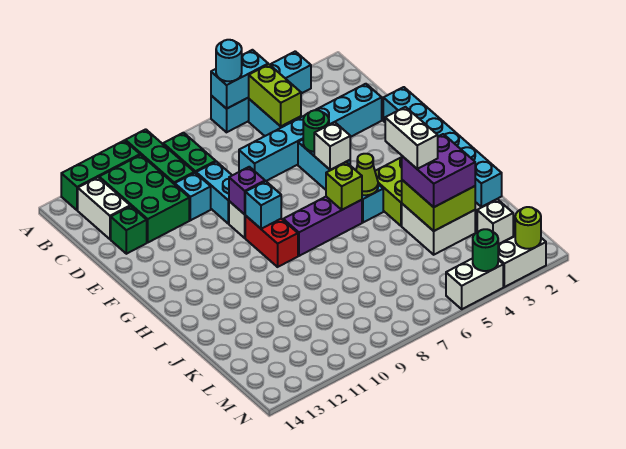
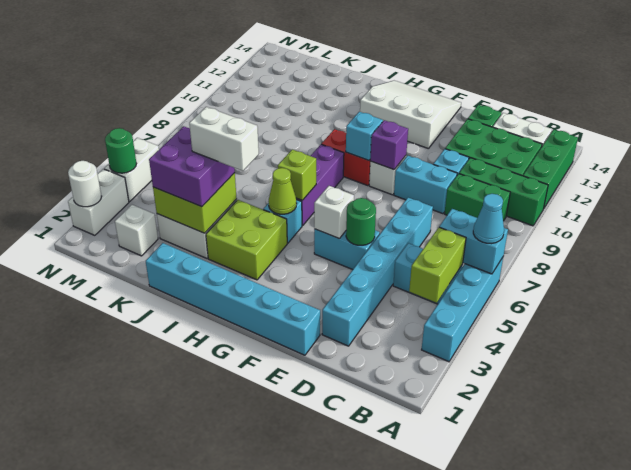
cyan brick A5:A6 level 2 -> cyan brick A6:B6 level 2
cyan round brick A6 level 3 -> cyan cone A6 level 3
lime brick B5:C5 level 2 -> lime brick B4:B5 level 2
none -> white slope F12:H14 level 1 top 12
lime round brick N2 level 2 -> white round brick N2 level 2

